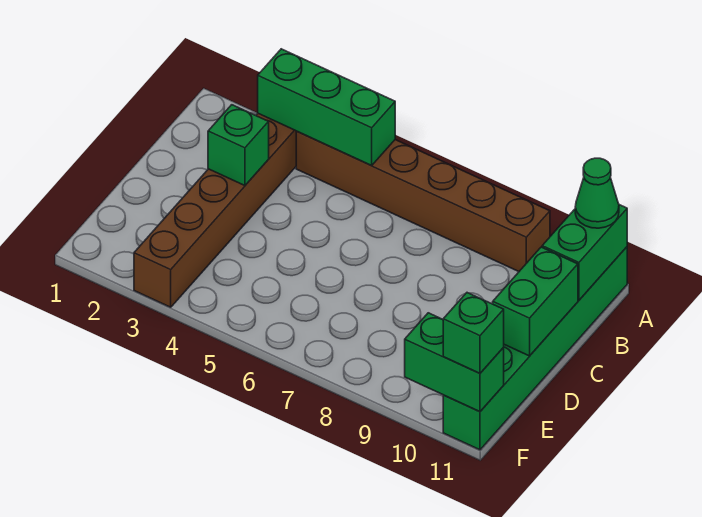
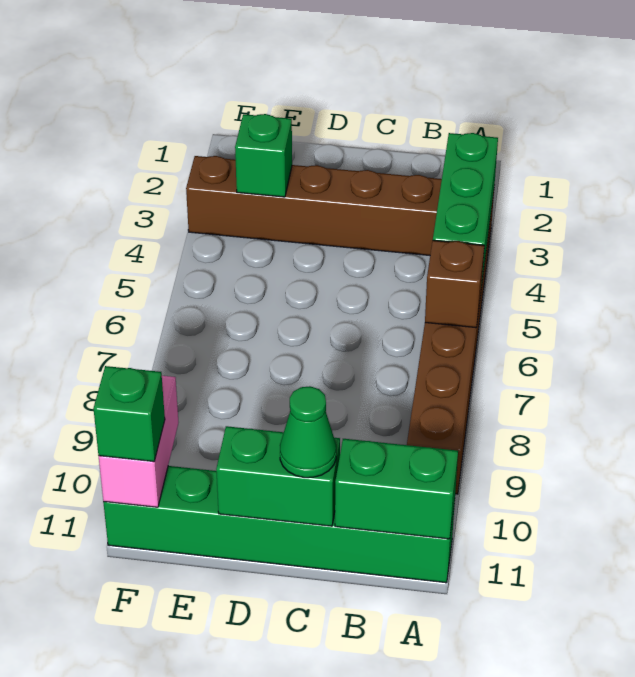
none -> brown brick A6 level 2
green cone A11 level 3 -> green cone C11 level 3
green brick C3 level 2 -> green brick E3 level 2
green brick F10:F11 level 2 -> pink brick F10:F11 level 2

